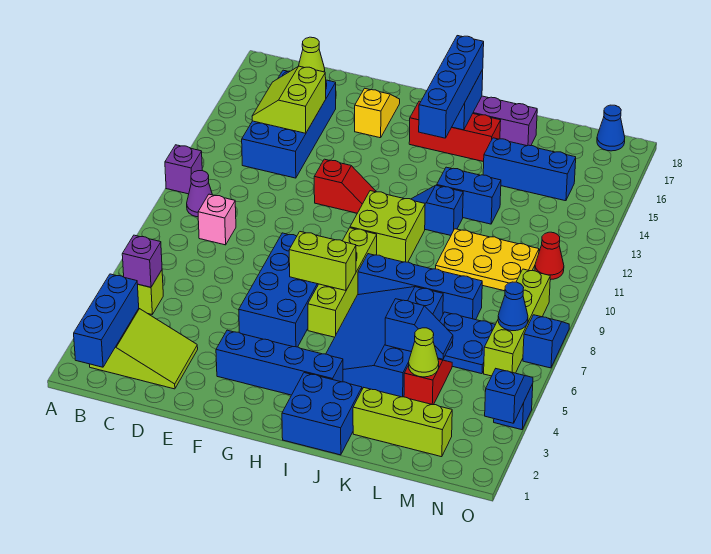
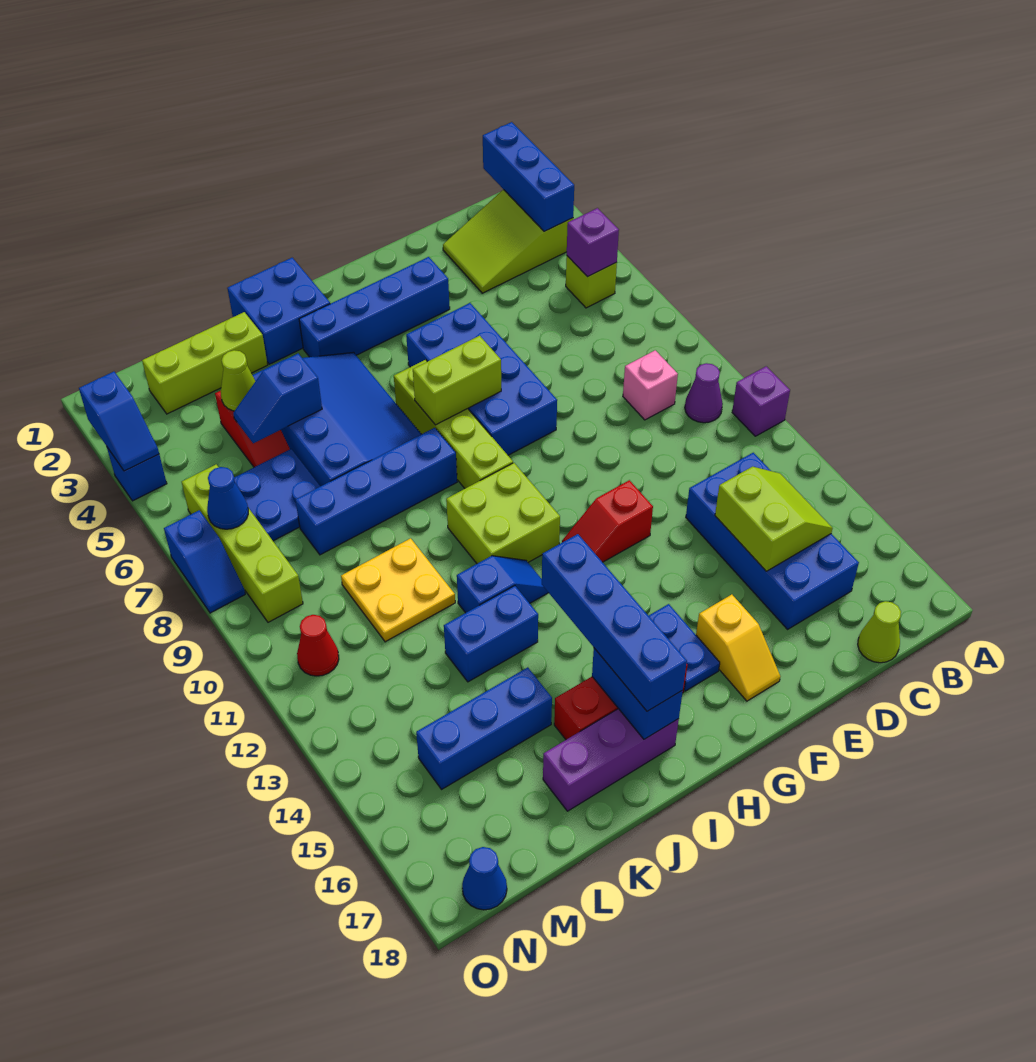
none -> blue plate G15:G16 level 1
yellow plate K10:M11 level 1 -> yellow plate K10:L11 level 1

